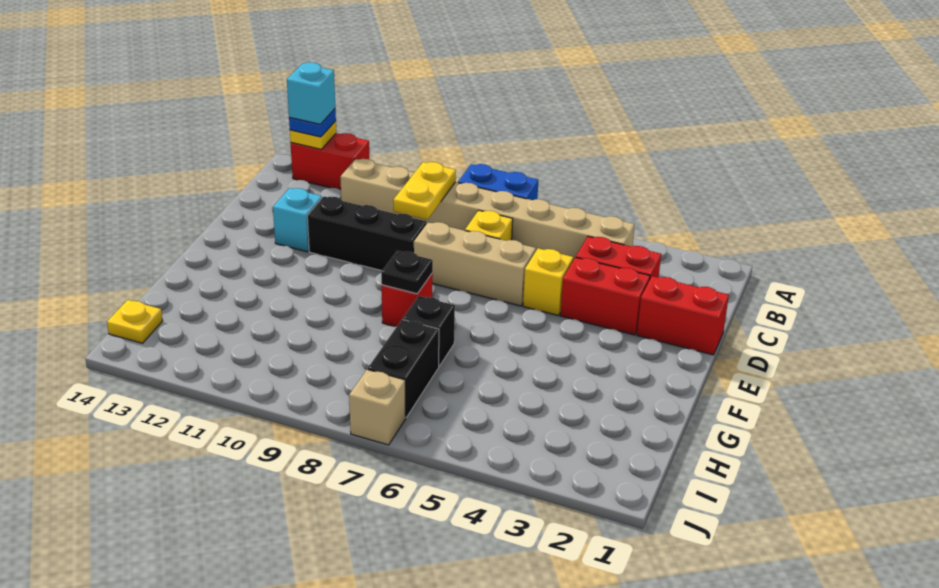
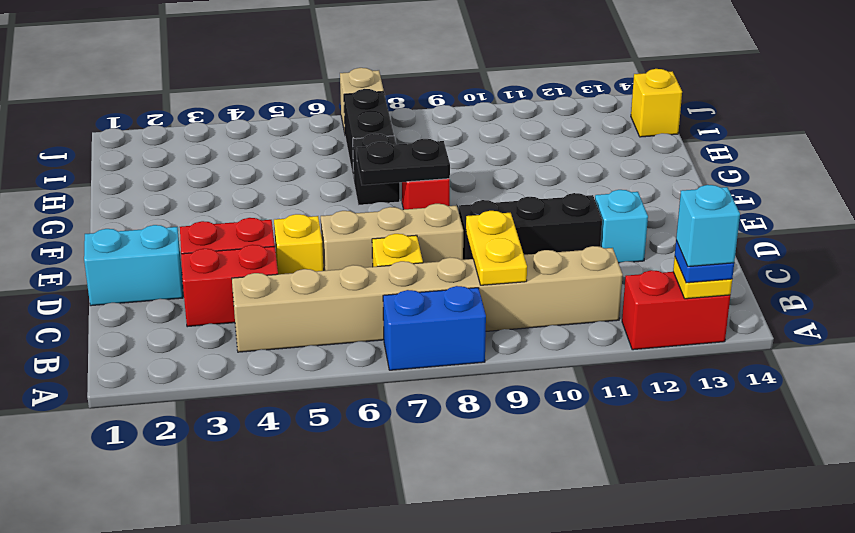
red brick D1:D2 level 1 -> cyan brick D1:D2 level 1
black plate F8 level 2 -> black plate F7:F8 level 2
yellow plate I14 level 1 -> yellow brick I14 level 1

